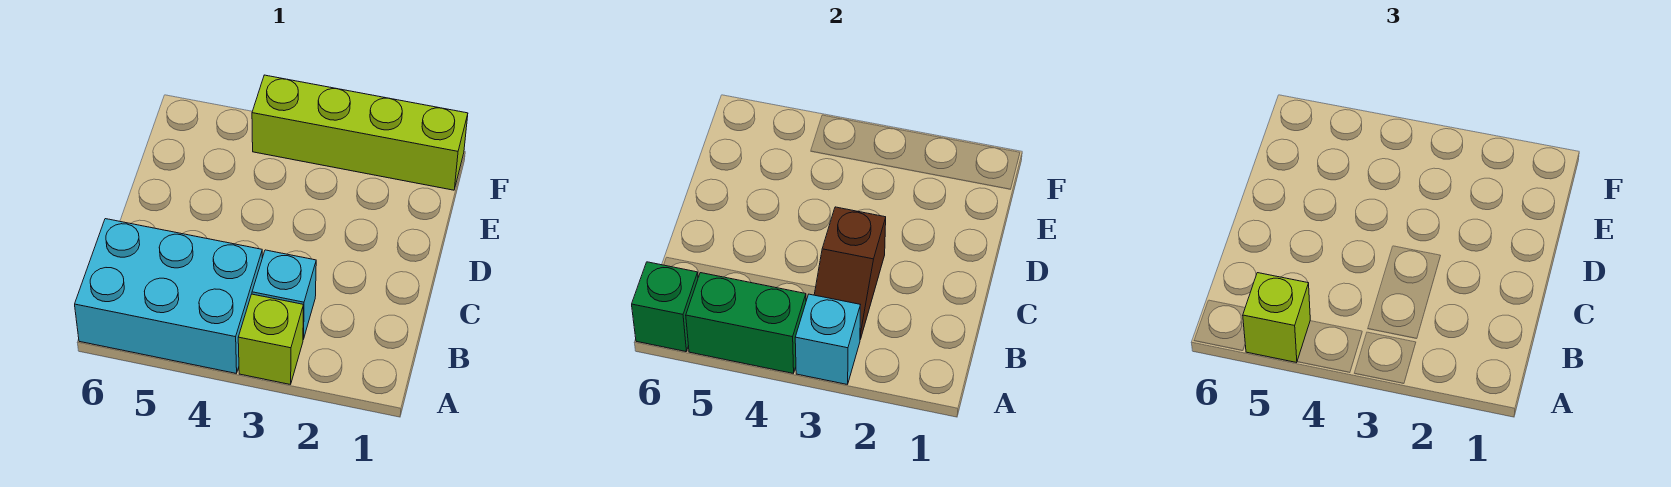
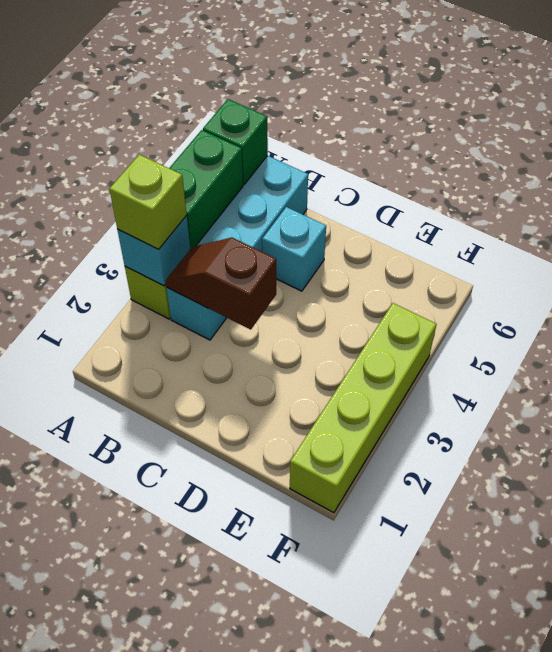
lime brick A5 level 3 -> lime brick A3 level 3
none -> cyan brick C5 level 1

